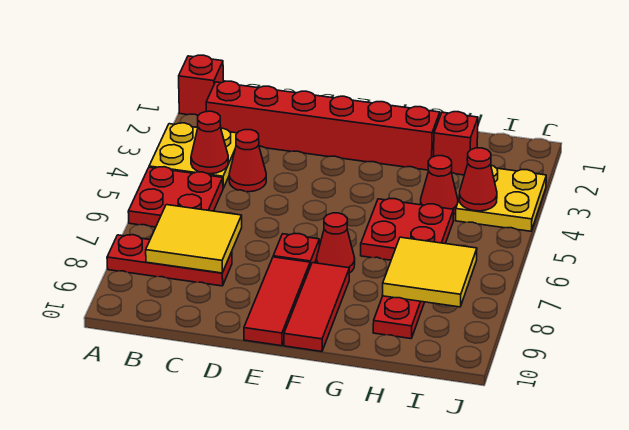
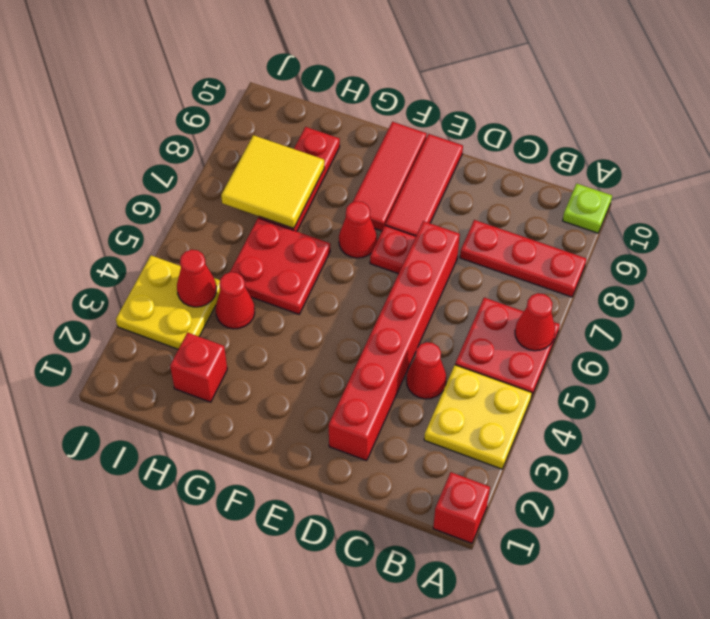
none -> lime plate A10 level 1
red brick B2:G2 level 1 -> red brick D2:D7 level 1
red cone B4 level 2 -> red cone A6 level 2
yellow tile B7:C8 level 2 -> none

